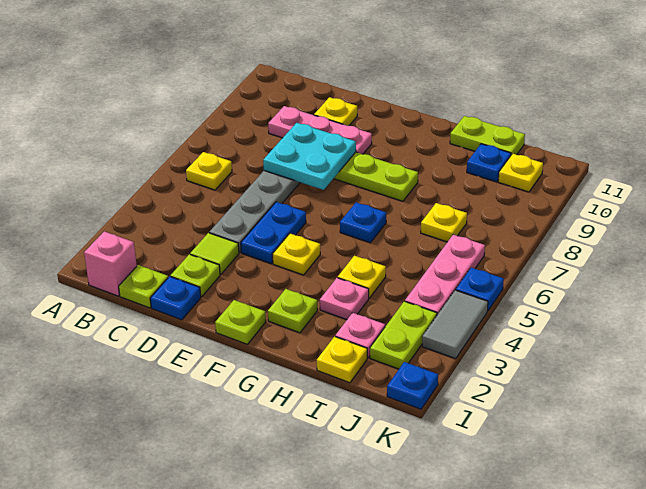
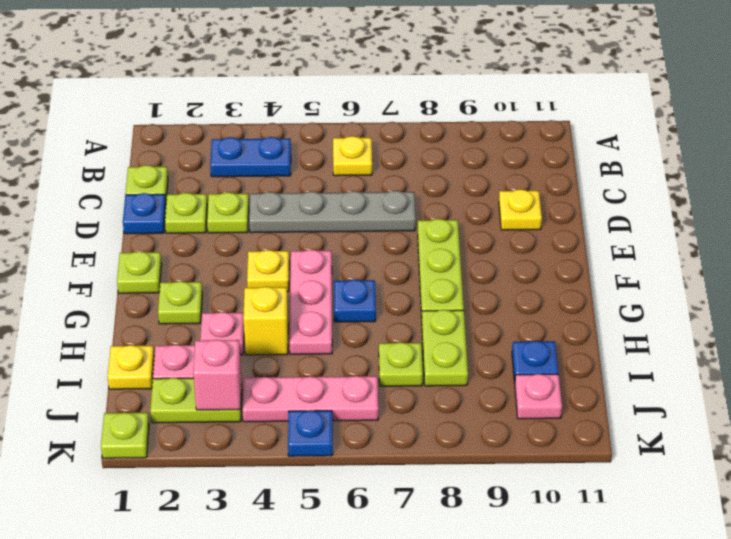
pink brick B1 level 1 -> pink brick J3 level 2
pink plate C9:E9 level 1 -> pink plate F5:H5 level 1
lime tile D3 level 1 -> lime plate D3 level 1
cyan plate D7:E8 level 2 -> none
blue plate E4:E5 level 1 -> blue plate B3:B4 level 1
yellow plate H4 level 1 -> yellow brick H4 level 1
lime plate H11:I11 level 1 -> lime plate H8:I8 level 1
yellow plate I7 level 1 -> lime plate I7 level 1
yellow plate J10 level 1 -> pink plate J10 level 1
blue plate K1 level 1 -> lime plate K1 level 1
grey tile K3:K4 level 1 -> none

